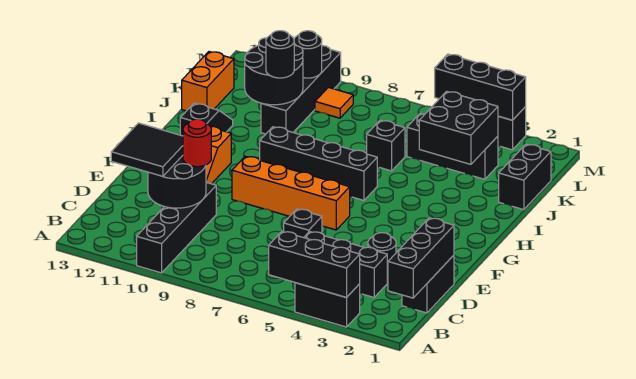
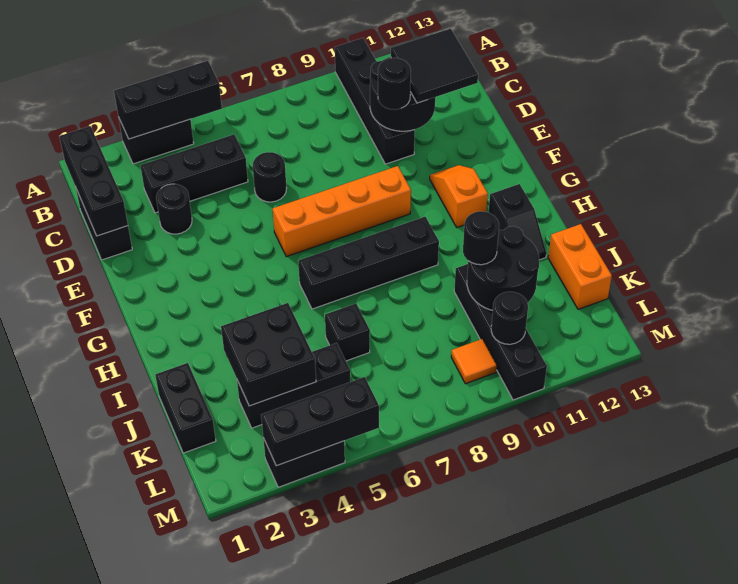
black brick D6 level 1 -> black round brick D6 level 1
red round brick D10 level 3 -> black round brick D10 level 3

